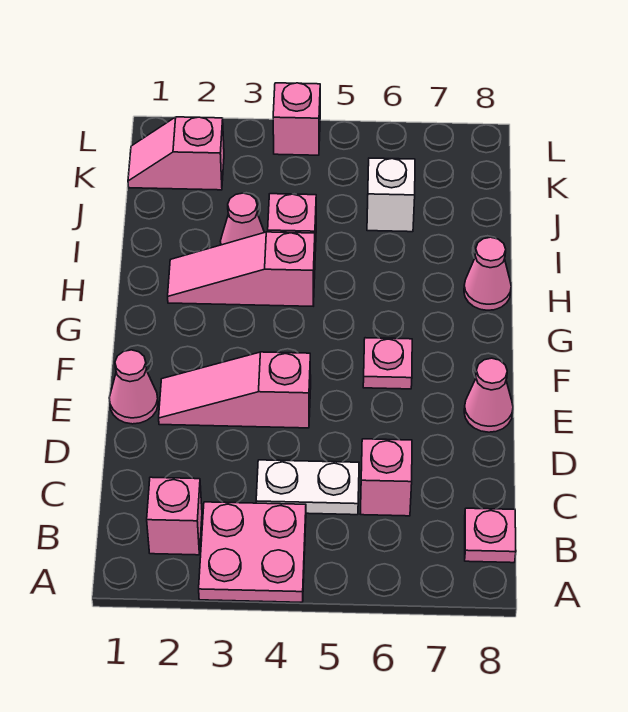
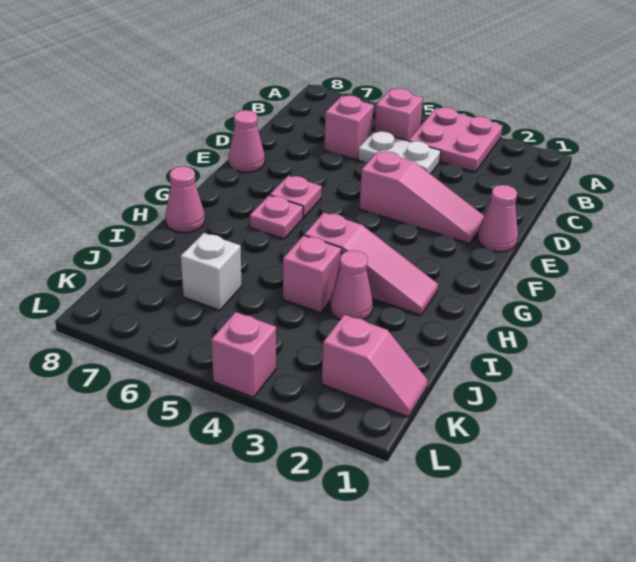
pink brick B2 level 1 -> pink brick B5 level 1
pink plate B8 level 1 -> pink plate G6 level 1

